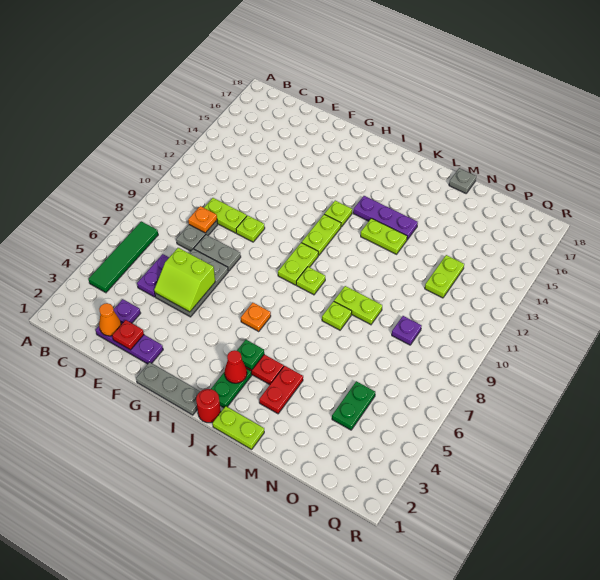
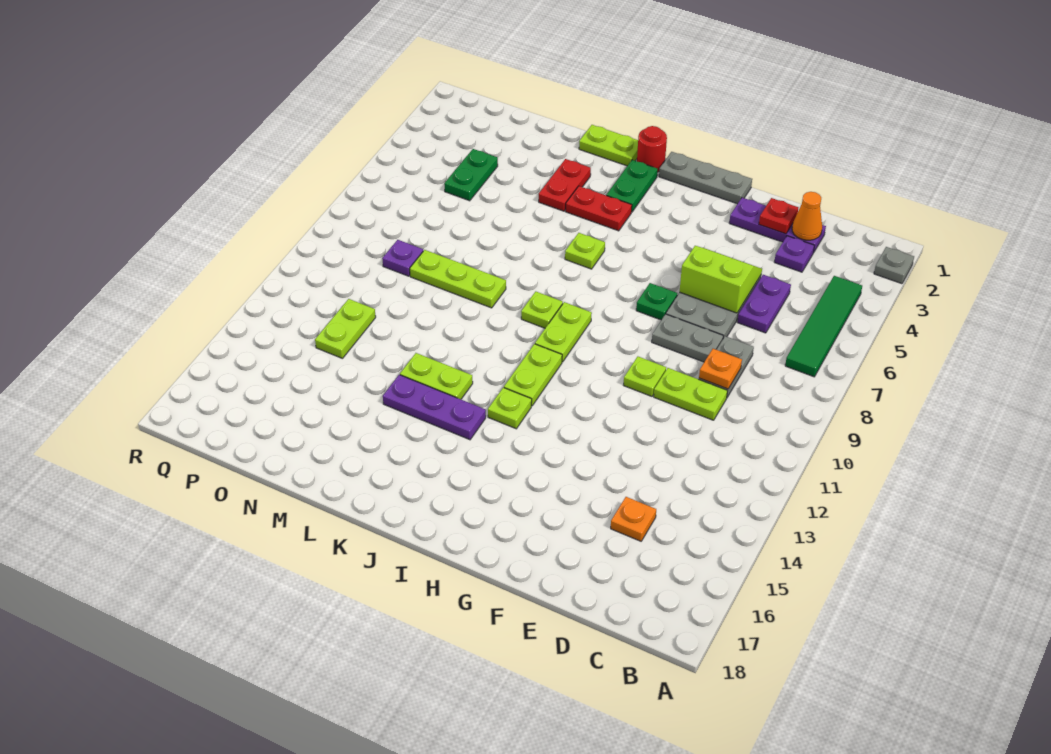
orange plate I6 level 1 -> orange plate D15 level 1
red cone J3 level 2 -> none
green plate J4 level 2 -> green plate G7 level 1
lime plate L8 level 1 -> lime plate J6 level 1
lime plate L9:M9 level 1 -> lime plate L9:N9 level 1
grey plate M18 level 1 -> grey plate A2 level 1

